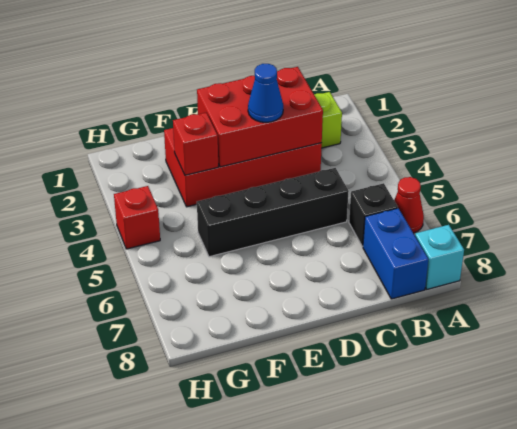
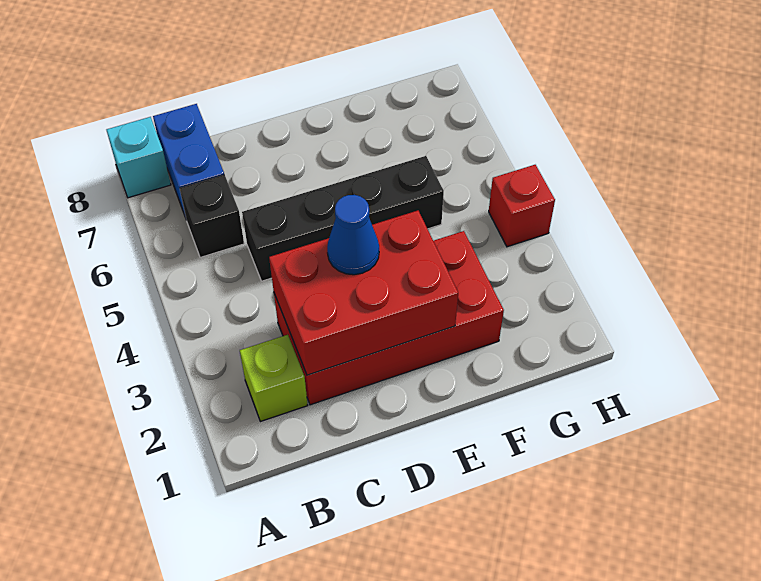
red cone A6 level 1 -> none
red brick F3 level 2 -> none

